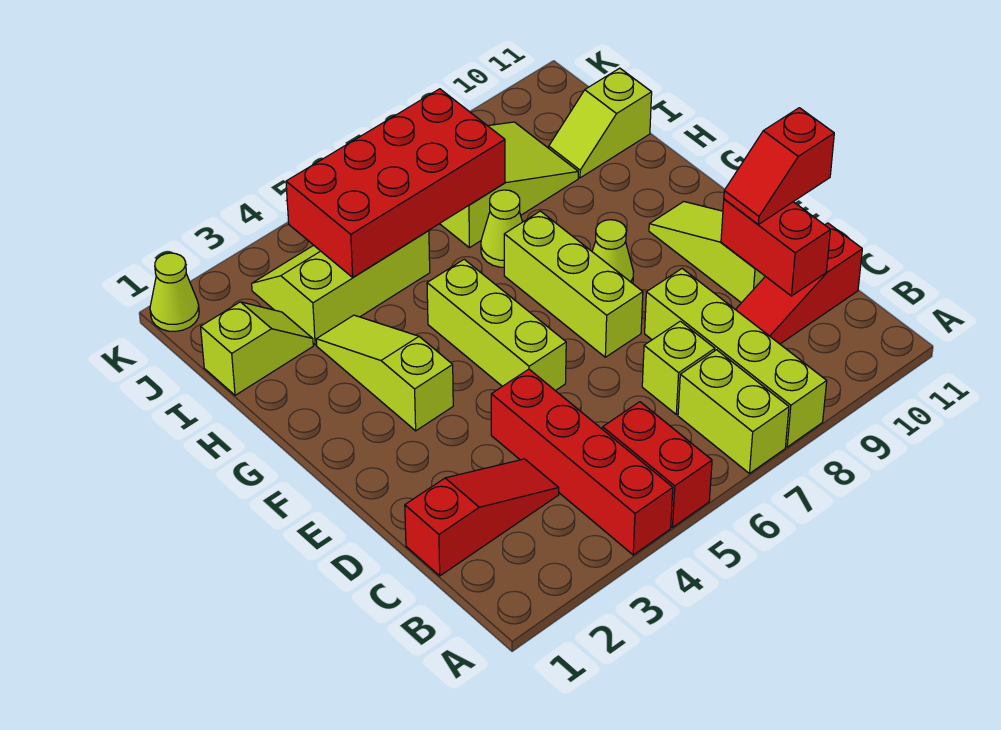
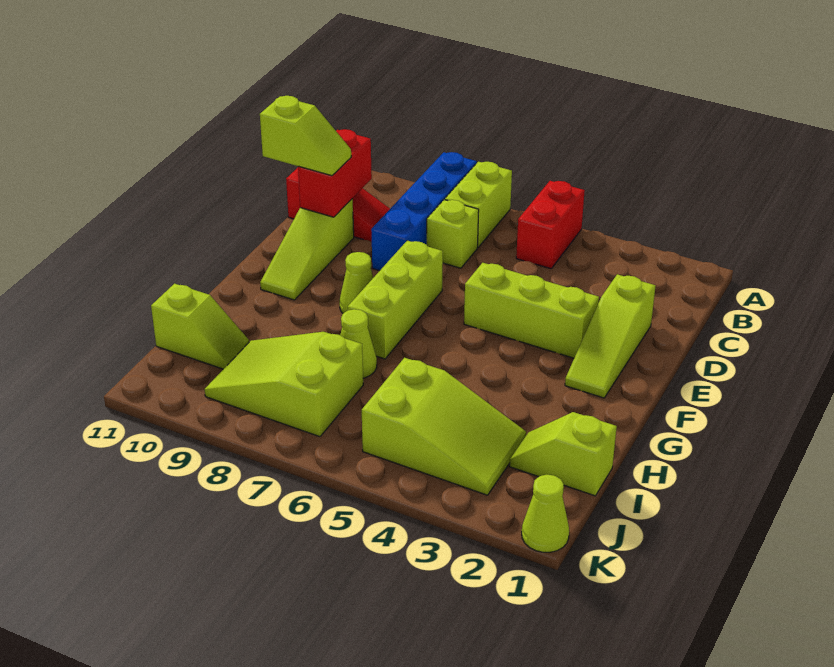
red brick A4:D4 level 1 -> none
lime brick A8:D8 level 1 -> blue brick A8:D8 level 1
red slope C1:C3 level 1 top 1 -> none
red slope D10:D11 level 3 top 11 -> lime slope D10:D11 level 3 top 11
lime brick E5:G5 level 1 -> lime brick E3:E5 level 1
lime slope F3:H3 level 1 top F -> lime slope D2:F2 level 1 top D
lime slope I3:J5 level 1 top I -> lime slope I3:J5 level 1 top 5
red brick I4:J7 level 2 -> none

